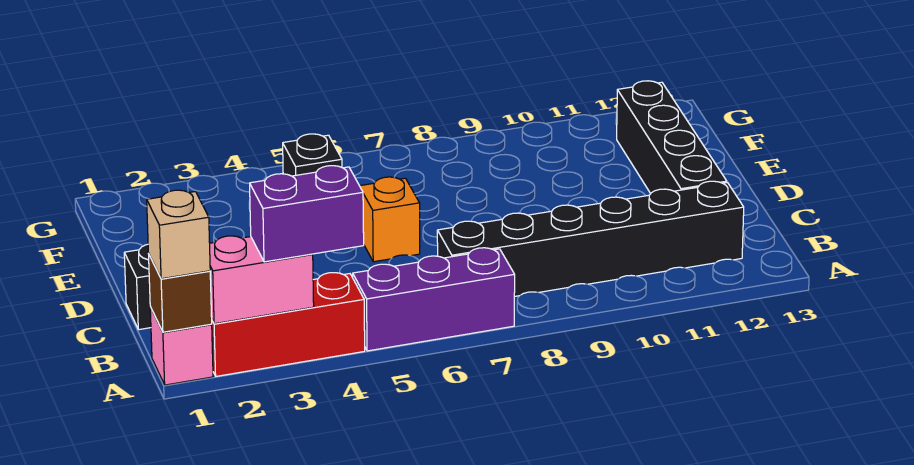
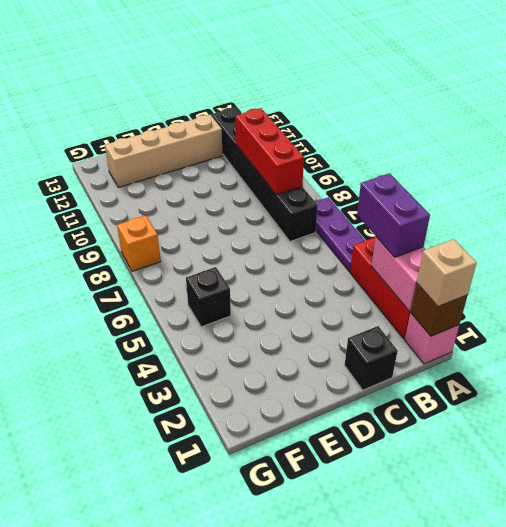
purple brick A5:A7 level 1 -> purple plate A5:A7 level 1
none -> red brick B8:B10 level 2
black brick C12:F12 level 1 -> tan brick C12:F12 level 1
orange brick D6 level 1 -> orange brick G8 level 1

